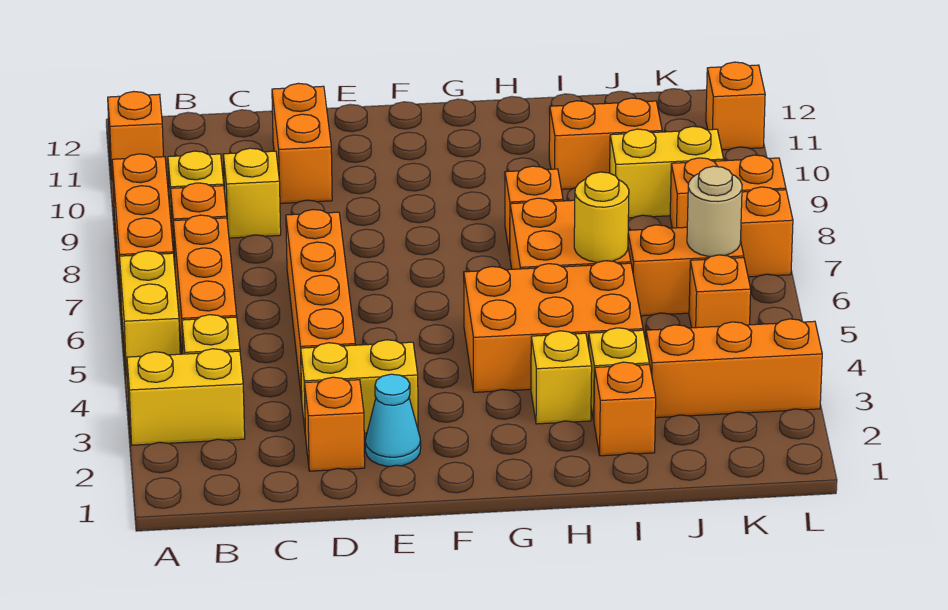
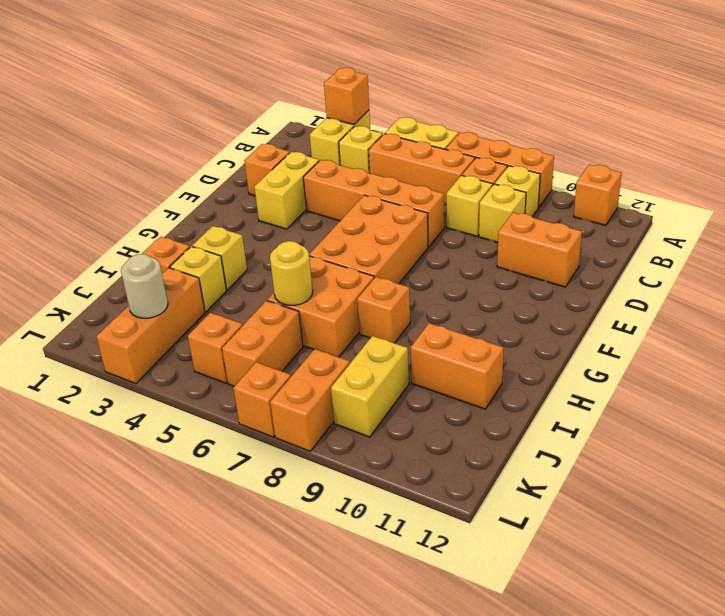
none -> yellow brick C8 level 1
cyan cone E2 level 1 -> none
orange brick G4:I5 level 1 -> orange brick E6:G7 level 1
orange brick I10:J10 level 1 -> orange brick I10:I11 level 1
tan round brick K6 level 2 -> tan round brick K3 level 2
orange brick L11 level 1 -> orange brick A3 level 2

